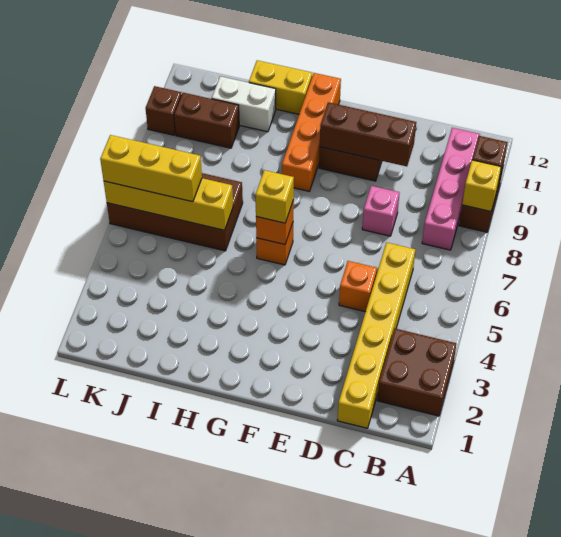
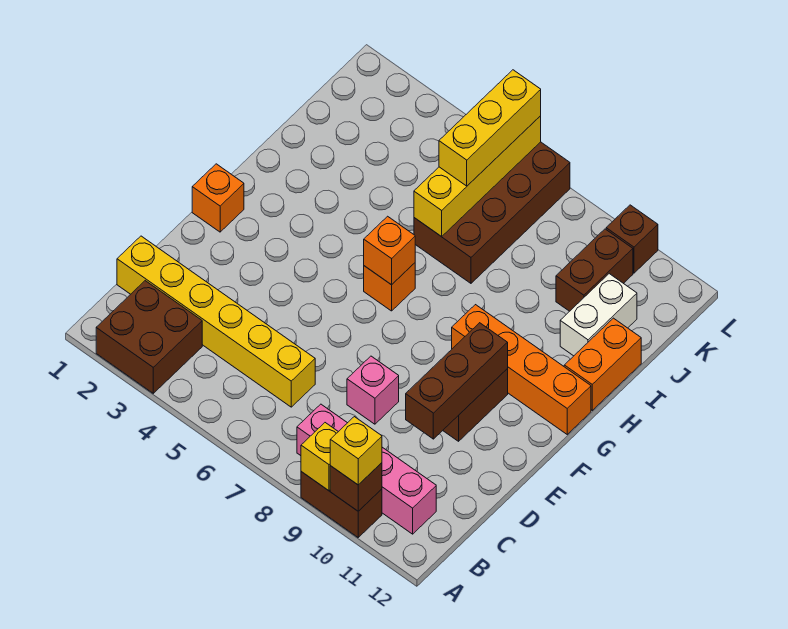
orange brick D5 level 1 -> orange brick F1 level 1
yellow brick G6 level 3 -> yellow brick A10 level 3
yellow brick H12:I12 level 1 -> orange brick H12:I12 level 1

